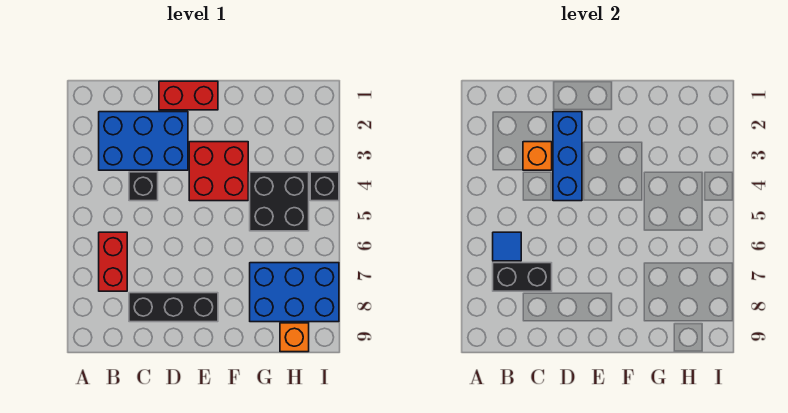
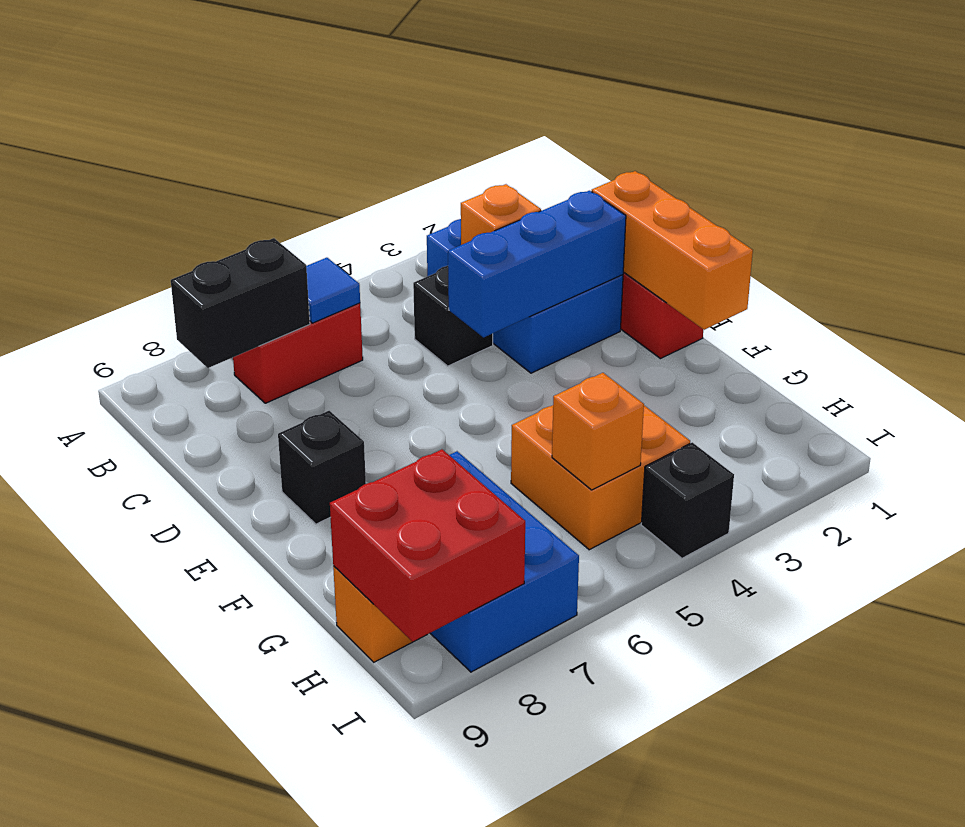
black brick B7:C7 level 2 -> black brick B7:B8 level 2
black brick C8:E8 level 1 -> black brick E8 level 1
none -> orange brick D1:F1 level 2
red brick E3:F4 level 1 -> red brick H8:I9 level 2
black brick G4:H5 level 1 -> orange brick G4:H5 level 1
none -> orange brick H5 level 2

